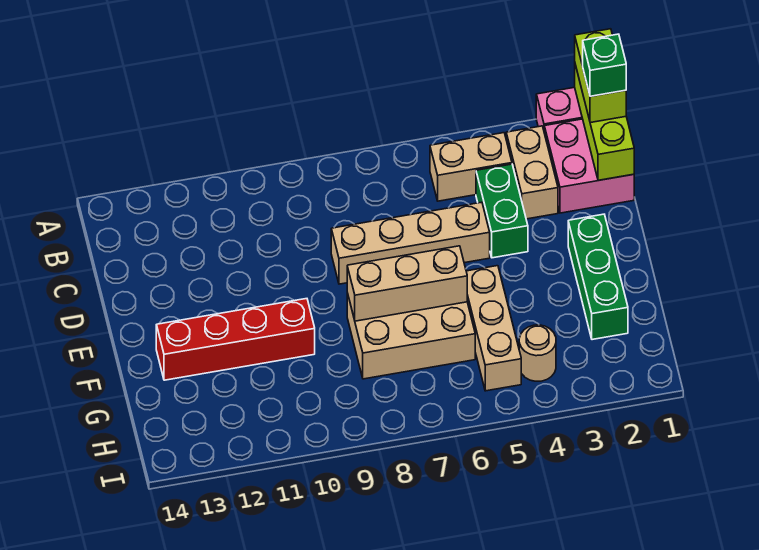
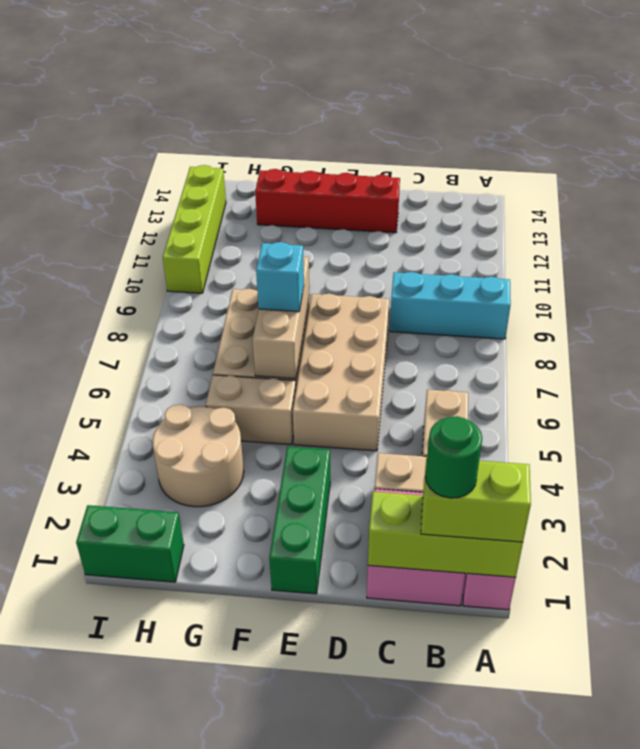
none -> cyan brick A9:C9 level 1
green brick B1 level 4 -> green round brick B1 level 4
green brick C4:D4 level 1 -> green brick H1:I1 level 1
tan brick D5:D8 level 1 -> tan brick D5:E8 level 1
green brick E2:G2 level 1 -> green brick E1:E3 level 1
tan brick F5:H5 level 1 -> tan brick F5:G5 level 1
none -> cyan brick F7 level 3
red brick F10:F13 level 1 -> red brick D13:G13 level 1
tan round brick H4 level 1 -> tan round brick G3:H4 level 1
none -> lime brick I10:I13 level 1

